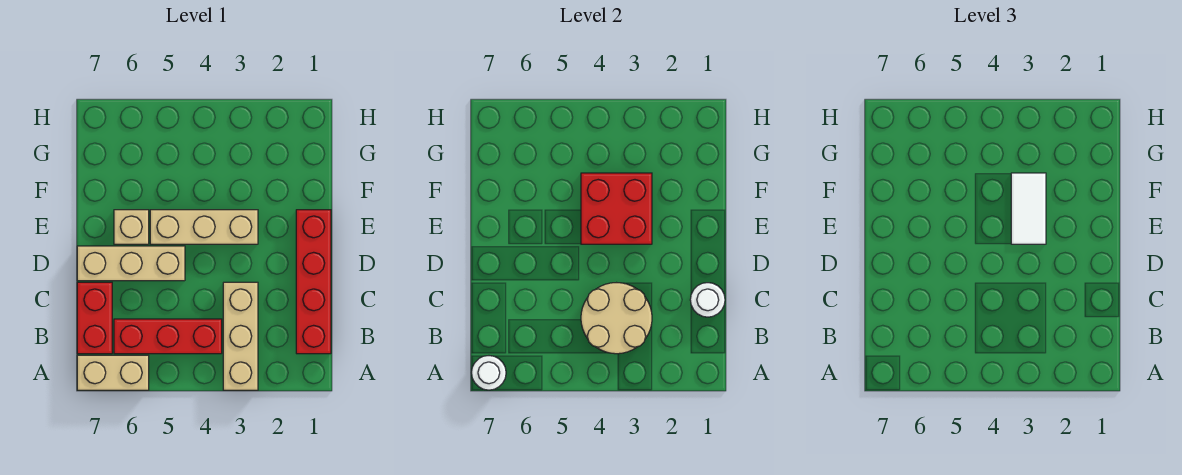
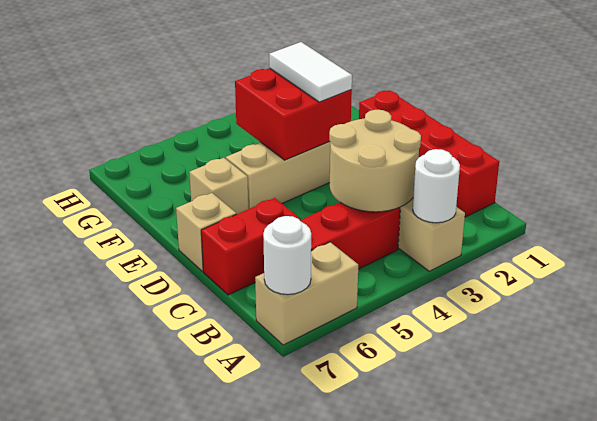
red brick B7:C7 level 1 -> red brick C6:C7 level 1
white round brick C1 level 2 -> white round brick A3 level 2
tan brick D5:D7 level 1 -> tan brick D7 level 1

